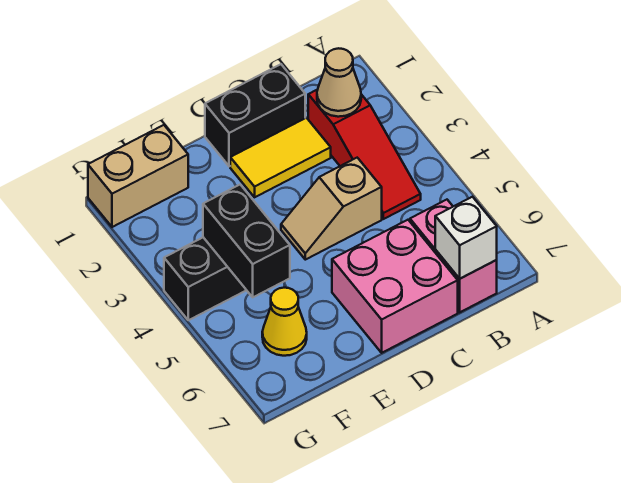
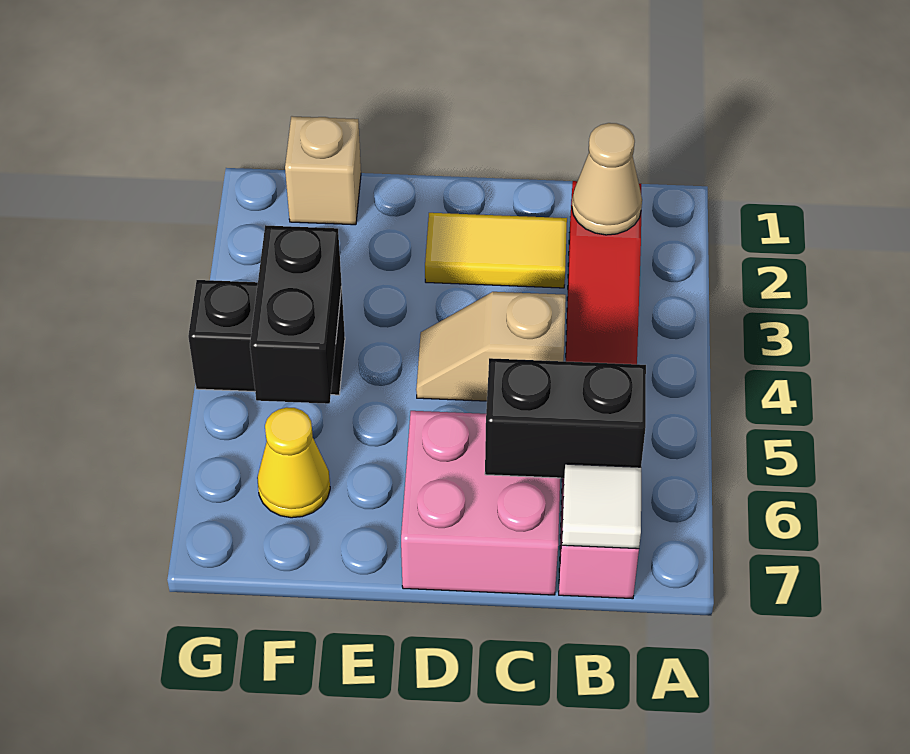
white brick B7 level 2 -> white tile B7 level 2
black brick C1:D1 level 1 -> black brick B6:C6 level 2
tan brick F1:G1 level 1 -> tan brick F1 level 1

